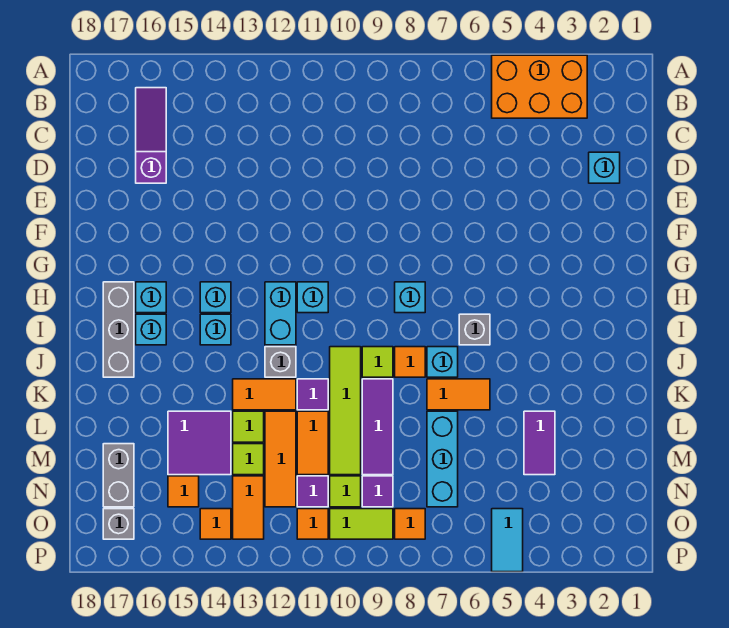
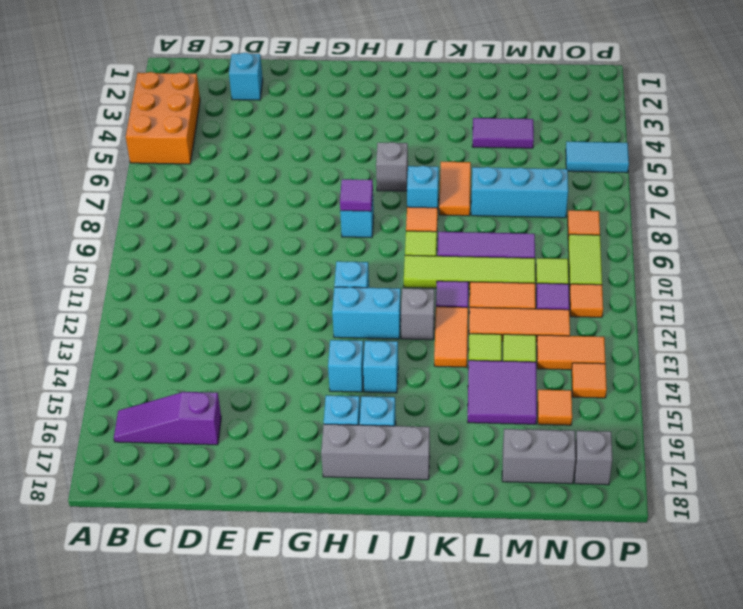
purple tile N9 level 1 -> purple tile H8 level 2

